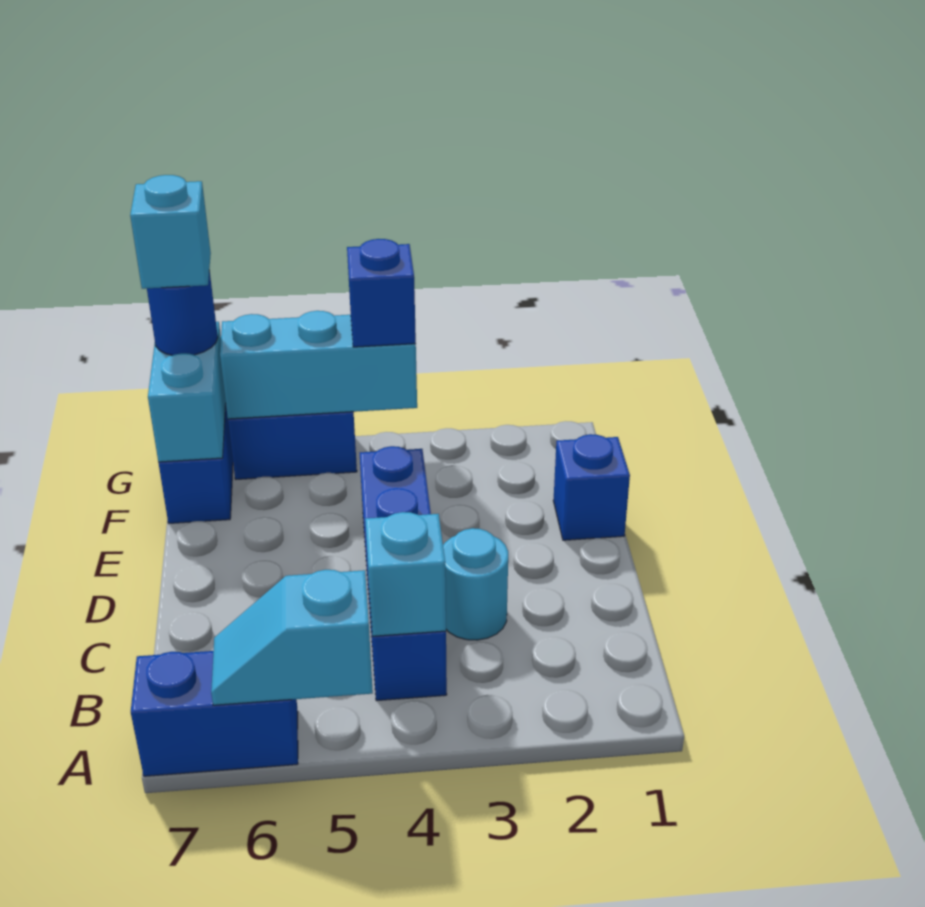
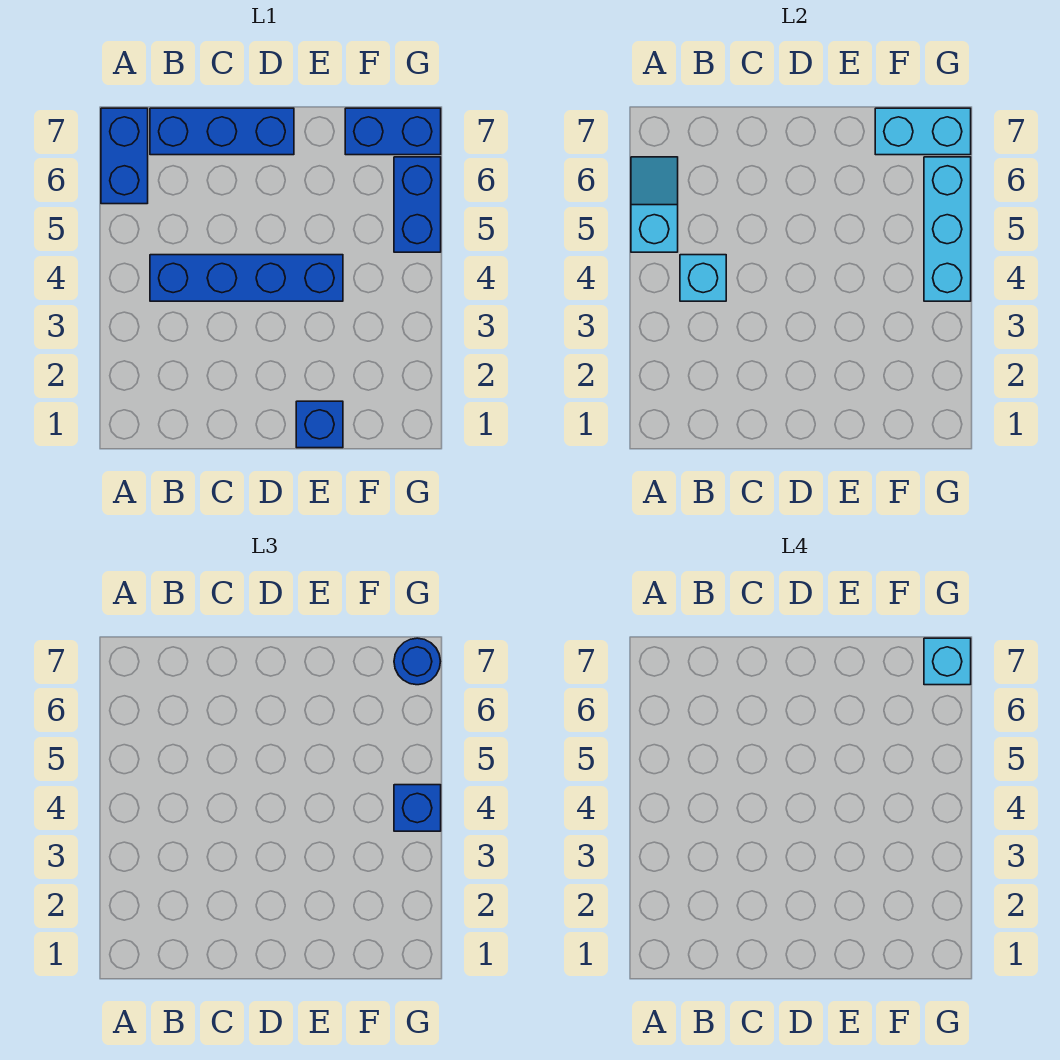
none -> blue brick B7:D7 level 1
cyan round brick C3 level 1 -> none

